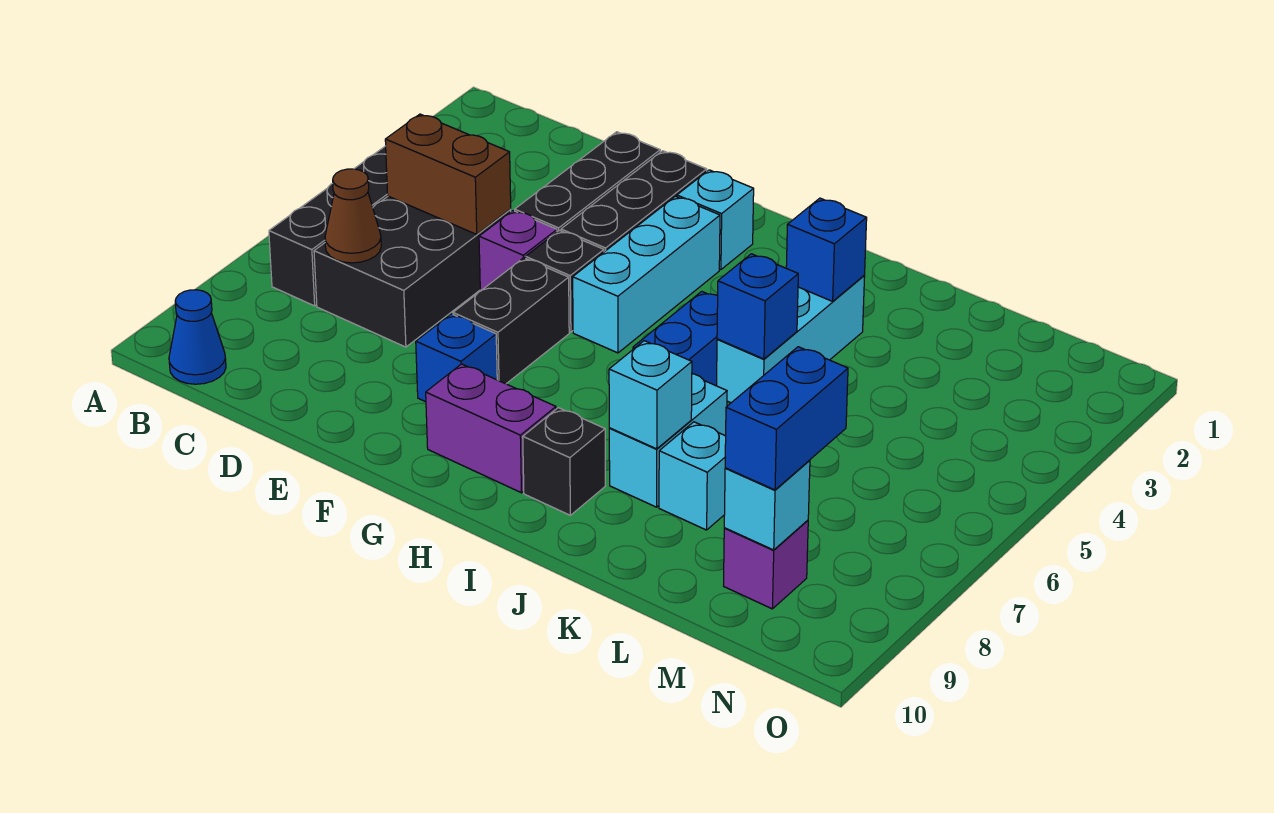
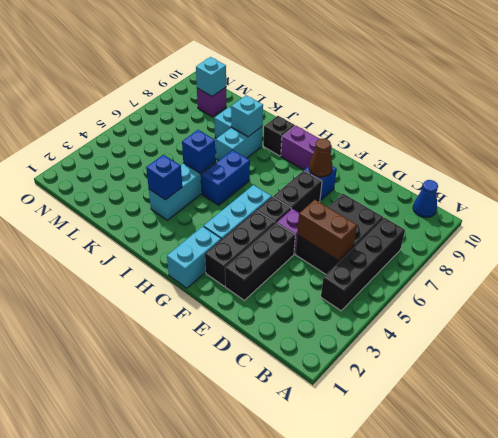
brown cone C7 level 2 -> brown cone F8 level 2
cyan brick G2 level 1 -> cyan brick G1:G2 level 1
blue brick M8:M9 level 3 -> none

